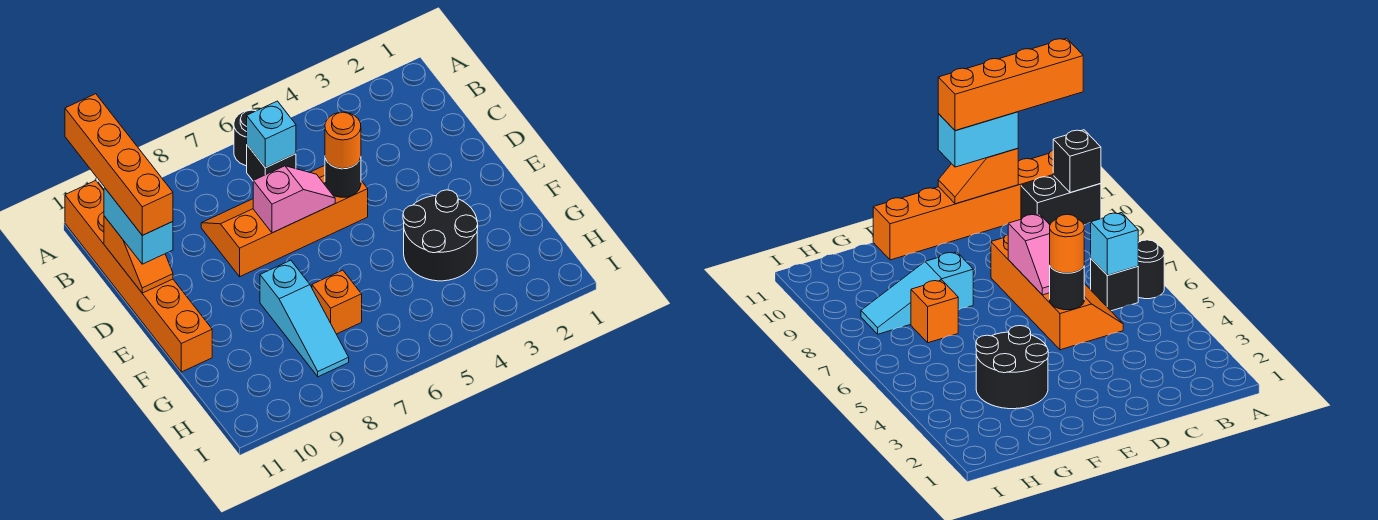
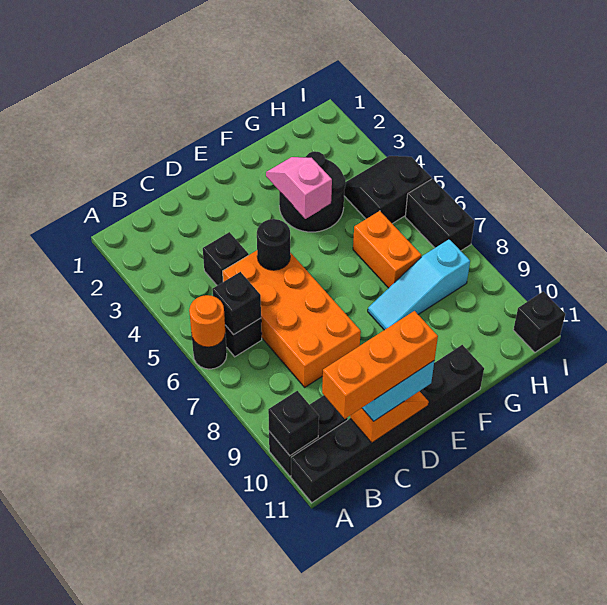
orange brick A11:F11 level 1 -> black brick A11:F11 level 1
orange brick A11:D11 level 4 -> orange brick B11:D11 level 4
cyan brick B6 level 2 -> black brick B6 level 2
none -> black brick C4 level 1
orange slope C5:D8 level 1 top D -> orange brick C5:D8 level 1
orange round brick D5 level 3 -> orange round brick A6 level 2
pink slope D6:D7 level 2 top 7 -> pink slope F3:F4 level 2 top 4
cyan slope F8:H8 level 1 top F -> cyan slope F8:H8 level 1 top H
orange brick G7 level 1 -> orange brick G6:G7 level 1
none -> black slope H4:I5 level 1 top 5
none -> black brick I6:I7 level 1
none -> black brick I11 level 1

